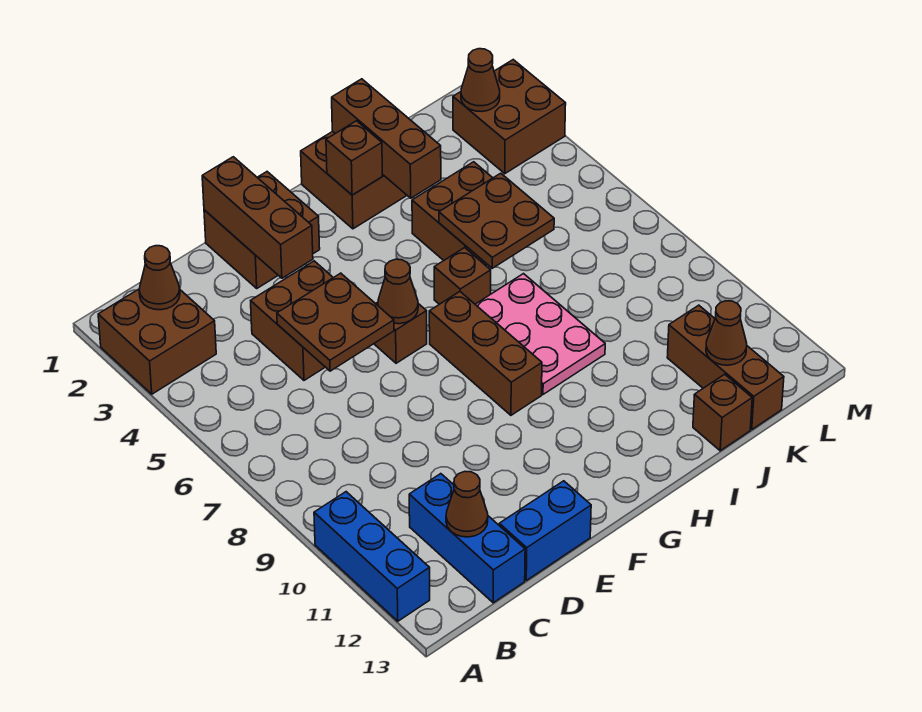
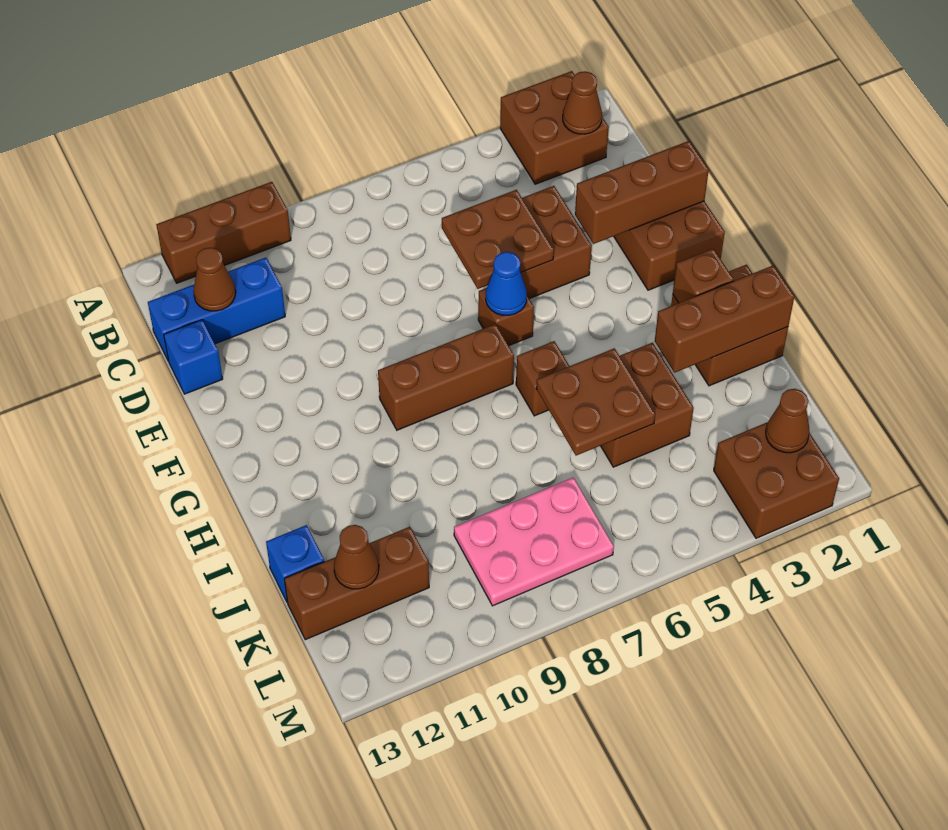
blue brick A10:A12 level 1 -> brown brick A10:A12 level 1
blue brick D13:E13 level 1 -> blue brick D13 level 1
brown cone F6 level 2 -> blue cone F6 level 2
pink plate H7:I9 level 1 -> pink plate K7:L9 level 1
brown brick J13 level 1 -> blue brick J13 level 1

